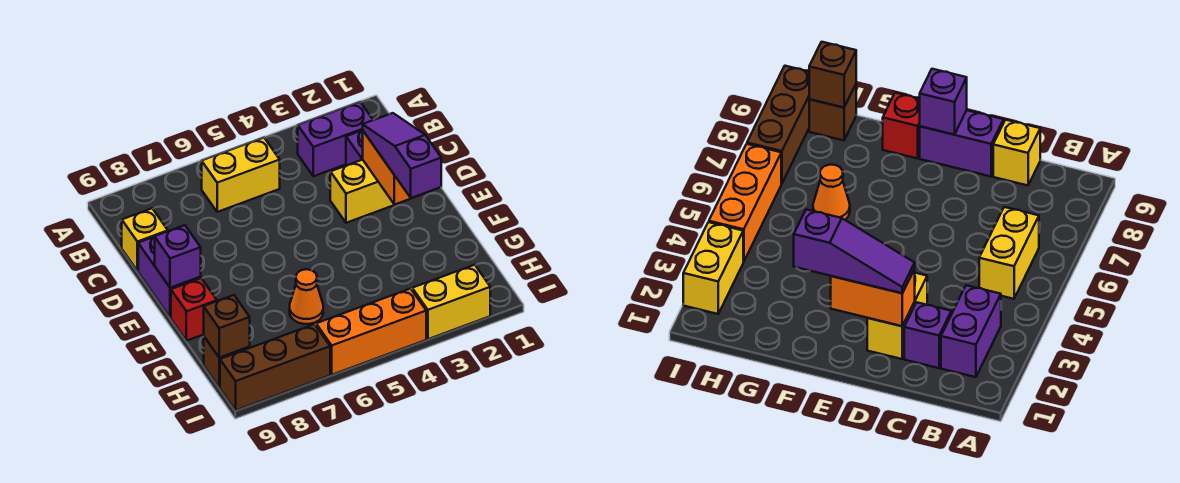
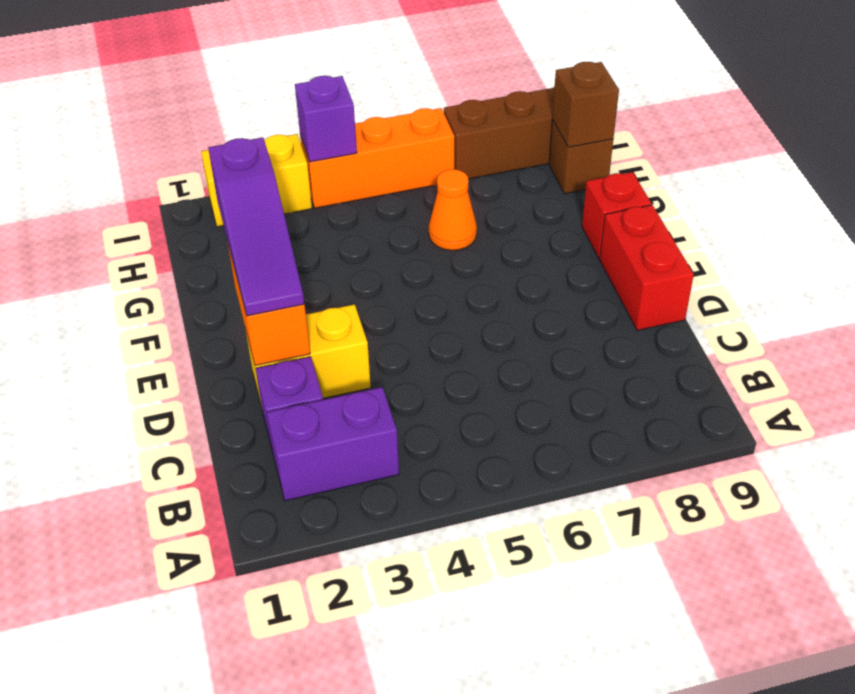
yellow brick B5:B6 level 1 -> none
yellow brick C9 level 1 -> none
purple brick D9:E9 level 1 -> red brick D9:E9 level 1
purple brick E9 level 2 -> purple brick I4 level 2

